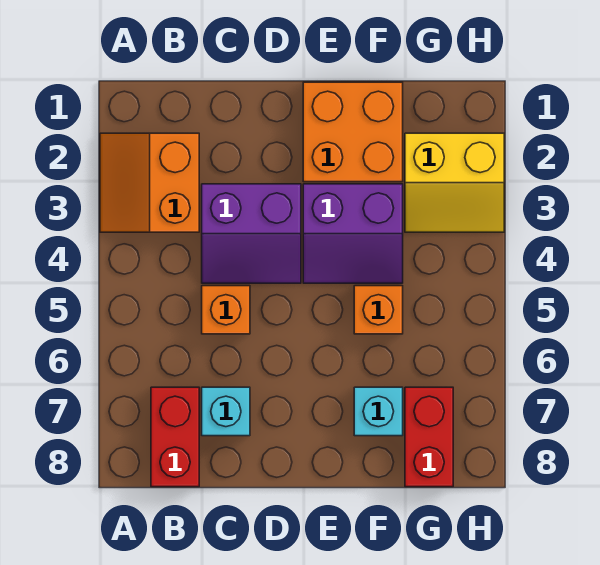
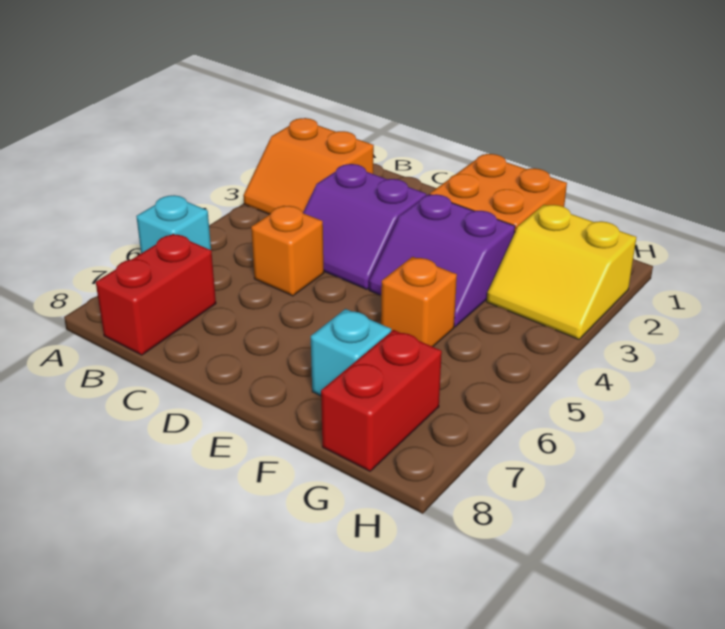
orange slope A2:B3 level 1 top B -> orange slope A2:B3 level 1 top 2
cyan brick C7 level 1 -> cyan brick A6 level 1

